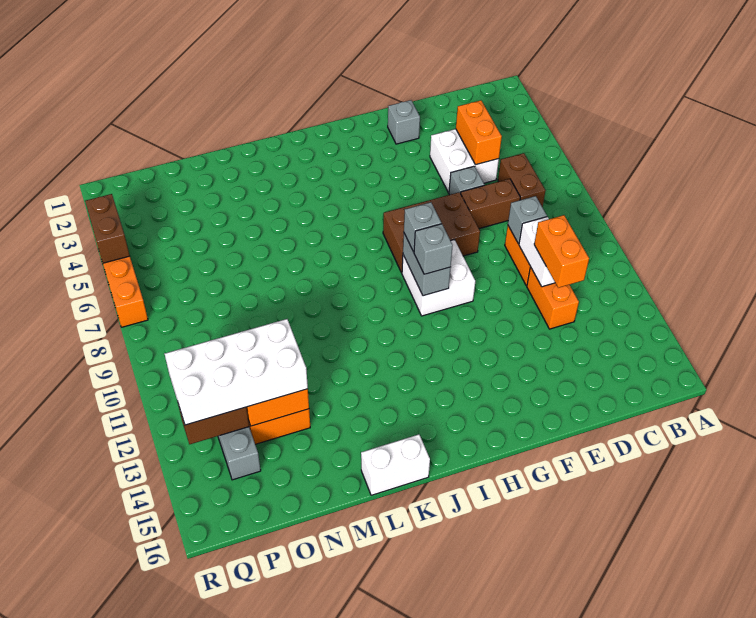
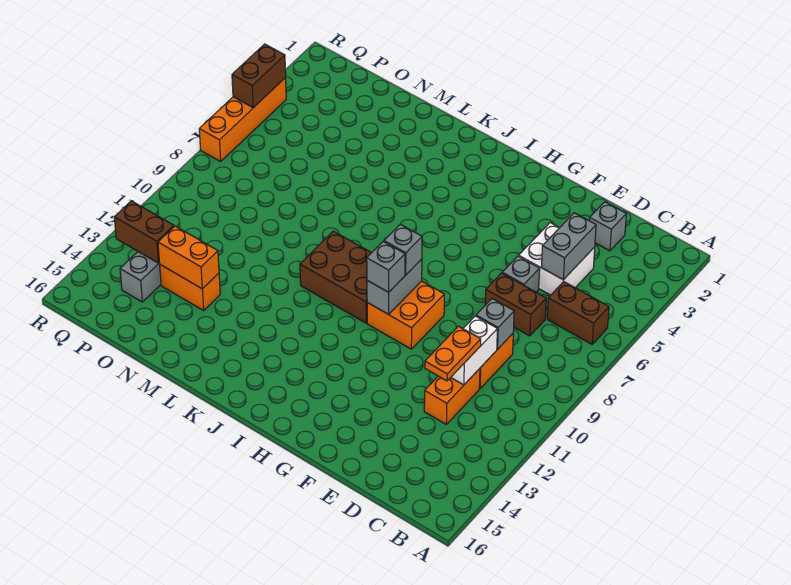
brown brick C6:C7 level 1 -> brown brick B6:C6 level 1
orange brick D4:D5 level 2 -> grey brick D4:D5 level 2
orange brick D11:D12 level 3 -> orange plate D11:D12 level 3
grey brick F2 level 1 -> grey brick D2 level 1
brown brick F7:H8 level 1 -> brown brick I9:K10 level 1
white brick G9:H10 level 1 -> orange brick G9:H10 level 1
white brick K16:L16 level 1 -> none
white brick N12:Q13 level 3 -> none

